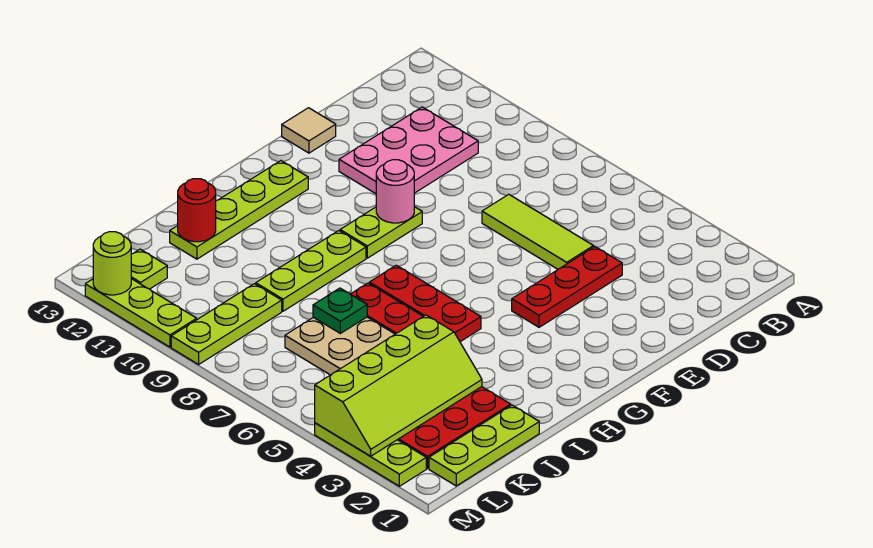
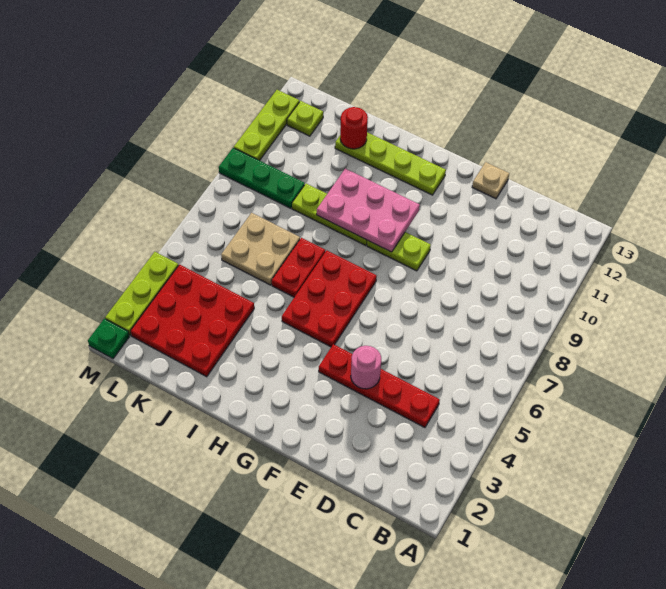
pink plate C10:E11 level 1 -> pink plate G9:I10 level 2
red plate D4:F4 level 1 -> red plate C4:F4 level 1
lime tile D5:D7 level 1 -> none
tan tile E13 level 1 -> tan plate E13 level 1
pink round brick F9 level 2 -> pink round brick E4 level 2
red plate H5:H7 level 1 -> red plate G5:H7 level 1
lime plate J1:L1 level 1 -> none
lime slope J3:M4 level 2 top 4 -> none
green plate J7 level 2 -> green plate M1 level 1
lime plate K9:M9 level 1 -> green plate K9:M9 level 1
lime round brick M12 level 2 -> none

